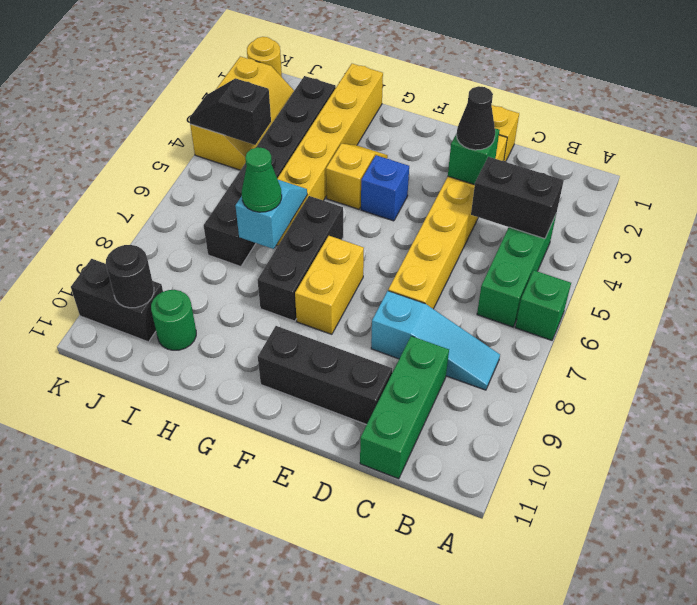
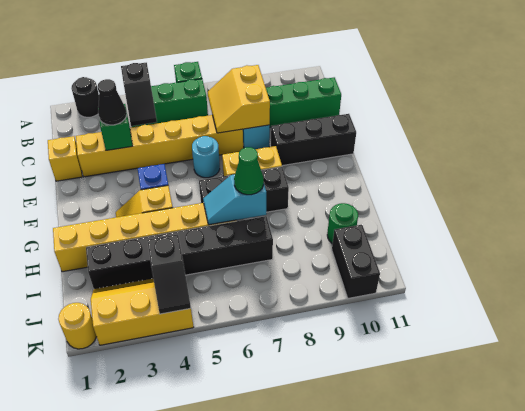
black brick B4:C4 level 2 -> black slope B4:C4 level 2 top B
none -> yellow slope C7:D8 level 2 top 8
black brick D10:F10 level 1 -> black brick E9:E11 level 1
none -> cyan round brick E6 level 1
black round brick J10 level 2 -> black round brick A2 level 1

